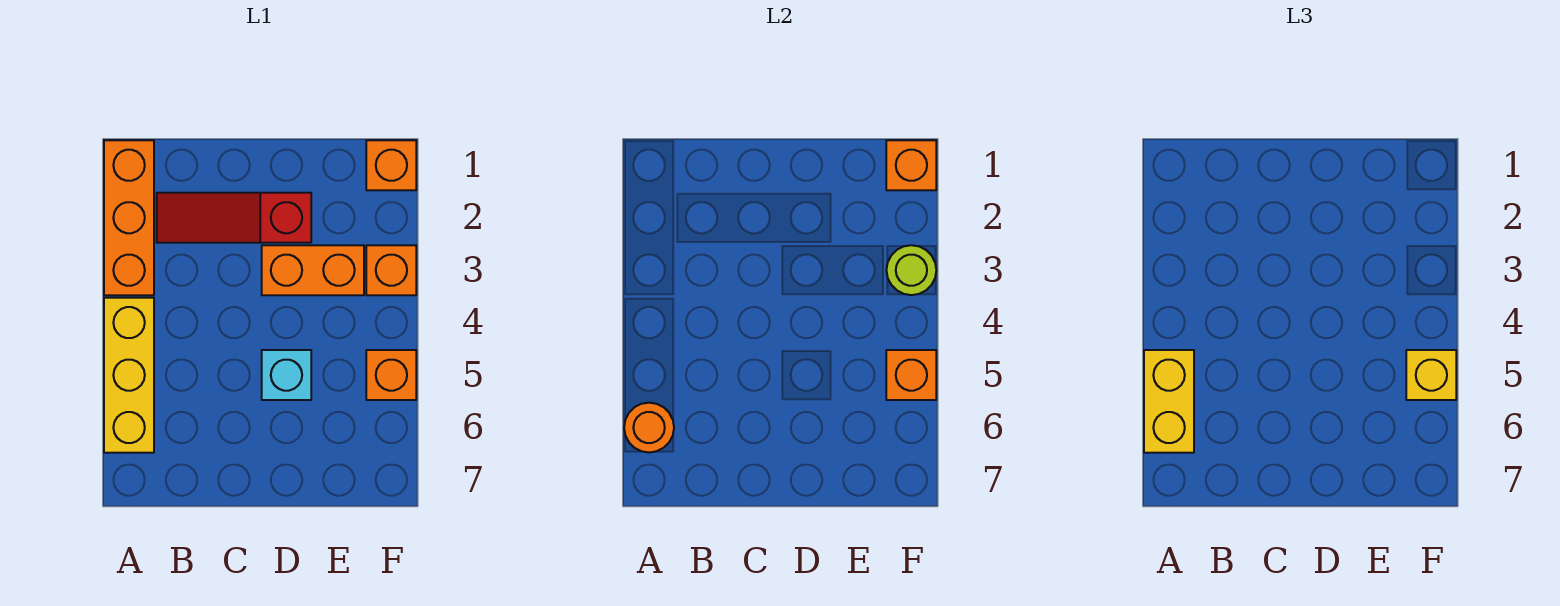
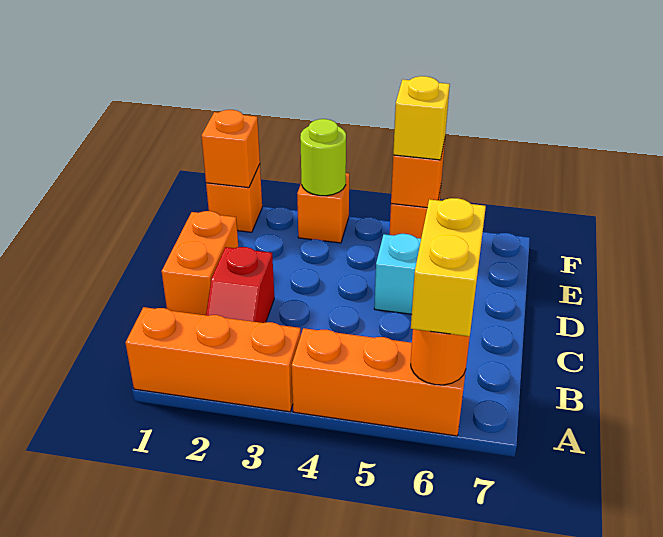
yellow brick A4:A6 level 1 -> orange brick A4:A6 level 1
yellow brick A5:A6 level 3 -> yellow brick A6:B6 level 3
red slope B2:D2 level 1 top D -> red slope B2:C2 level 1 top C
orange brick D3:E3 level 1 -> orange brick C1:D1 level 1

